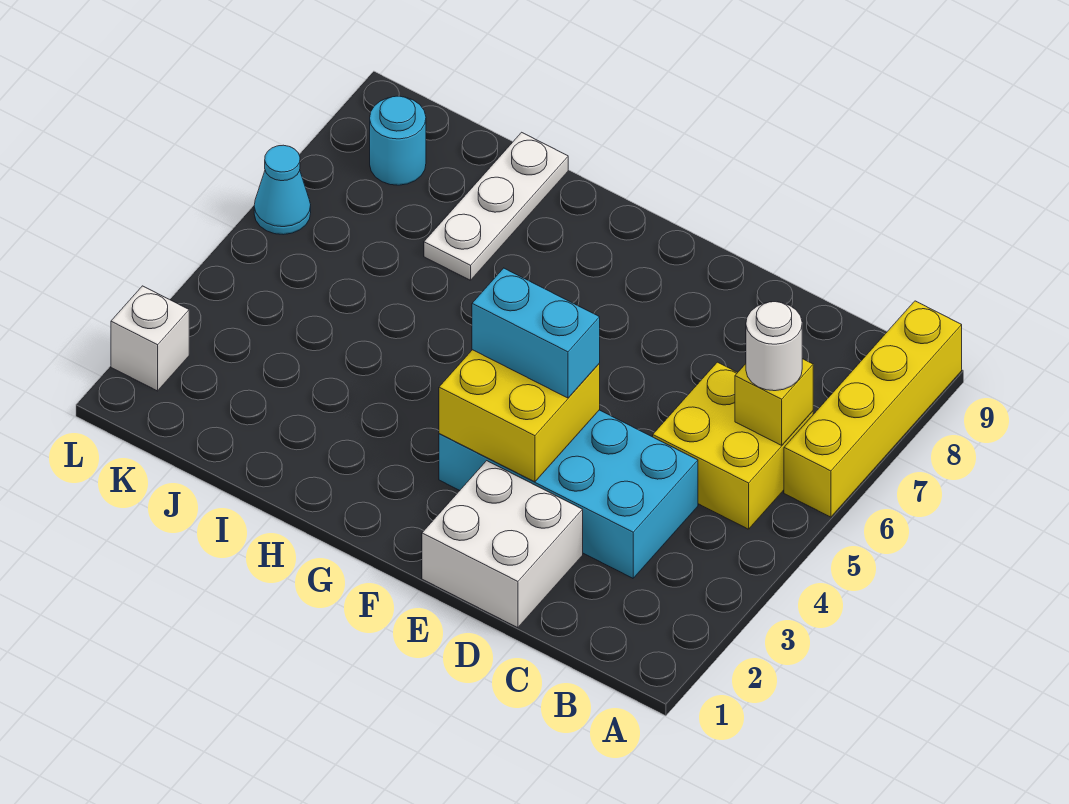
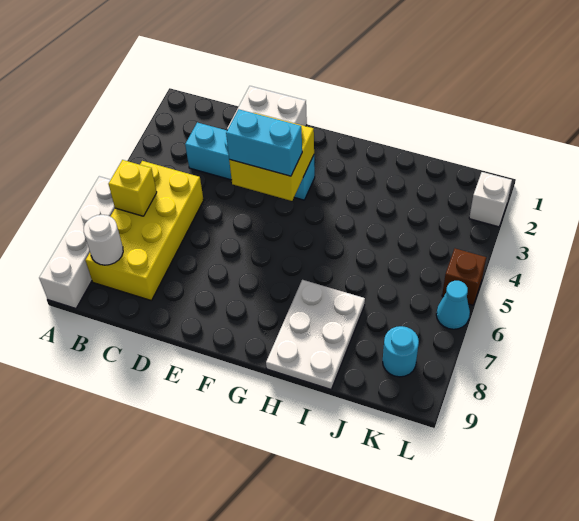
yellow brick A6:A9 level 1 -> white brick A6:A9 level 1
yellow brick B5:C6 level 1 -> yellow brick B5:C8 level 1
white round brick B6 level 3 -> white round brick B8 level 2
cyan brick C3:F4 level 1 -> cyan brick C3:F3 level 1
white plate I7:I9 level 1 -> white plate H7:I9 level 1
none -> brown brick L5 level 1

